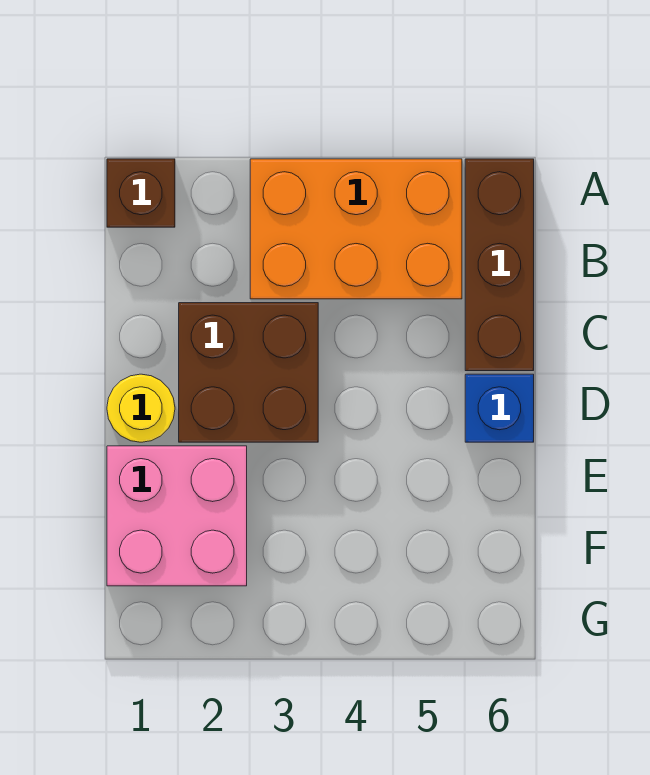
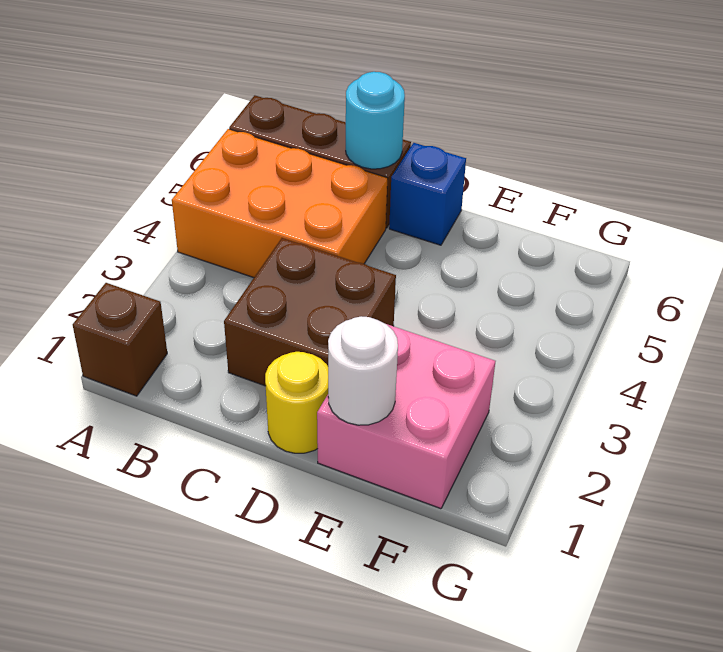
orange brick A3:B5 level 1 -> orange brick A4:C5 level 1
none -> cyan round brick C6 level 2
none -> white round brick E1 level 2

